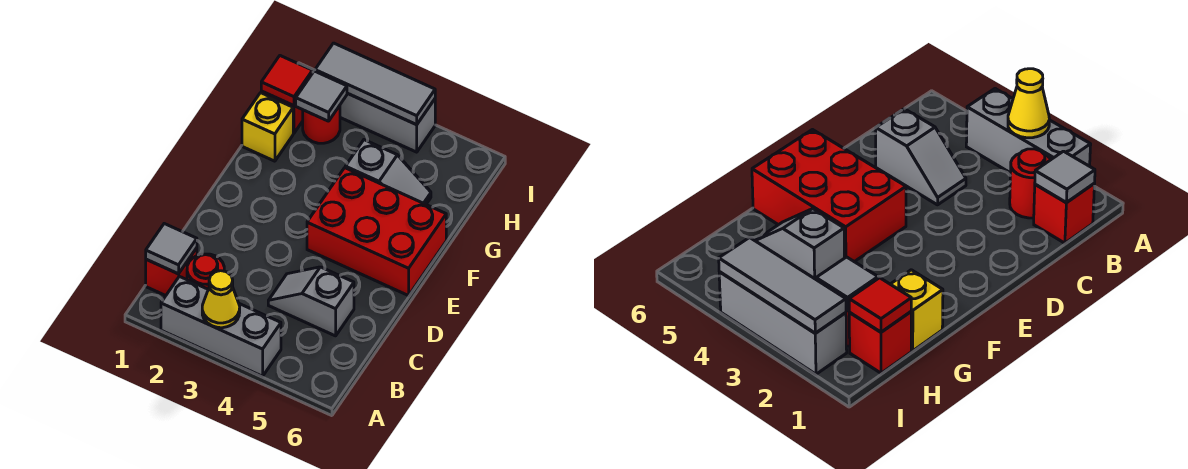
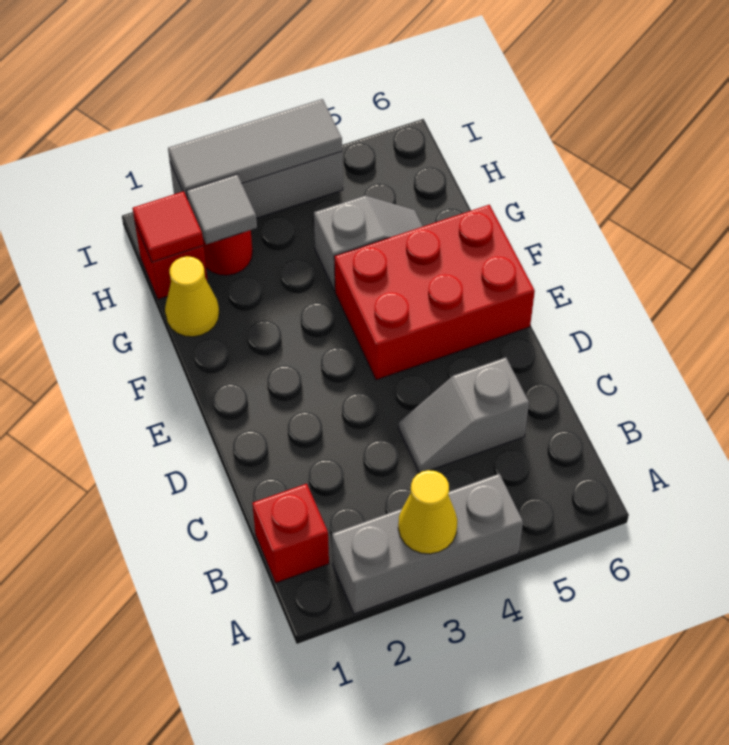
grey tile B1 level 2 -> none
red round brick B2 level 1 -> none
yellow brick G1 level 1 -> yellow cone G1 level 1

